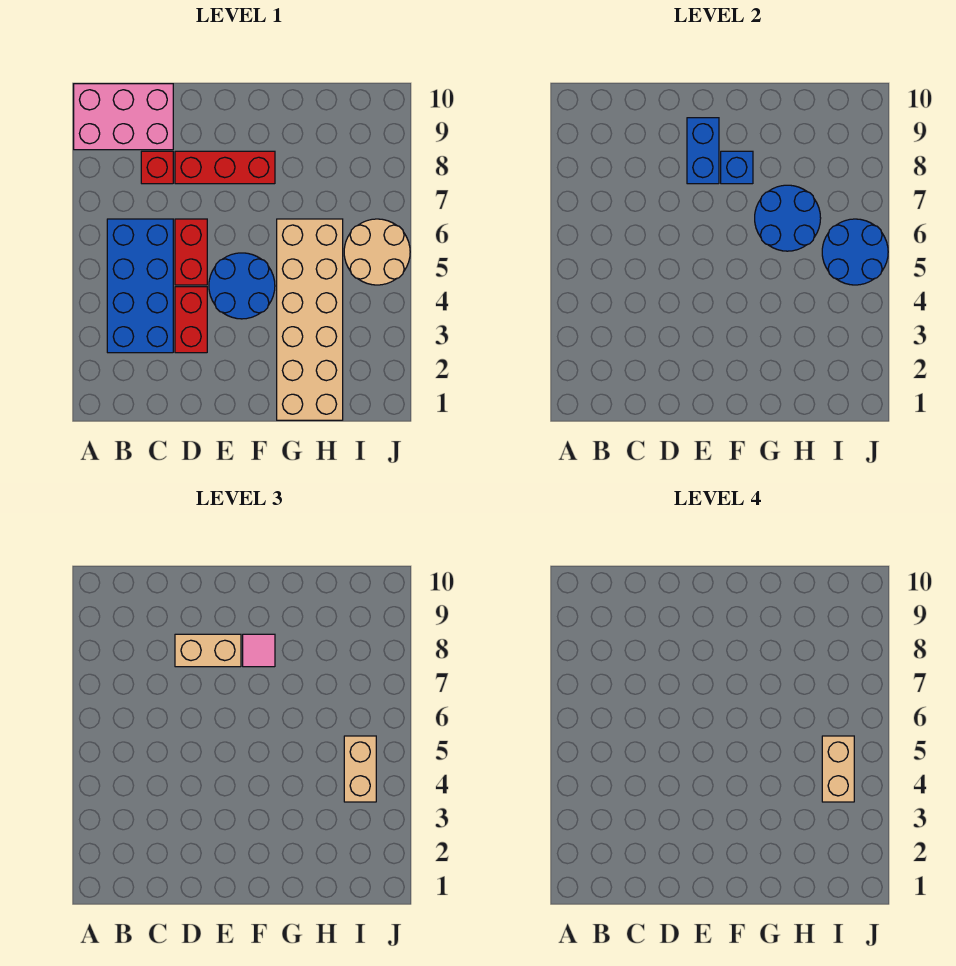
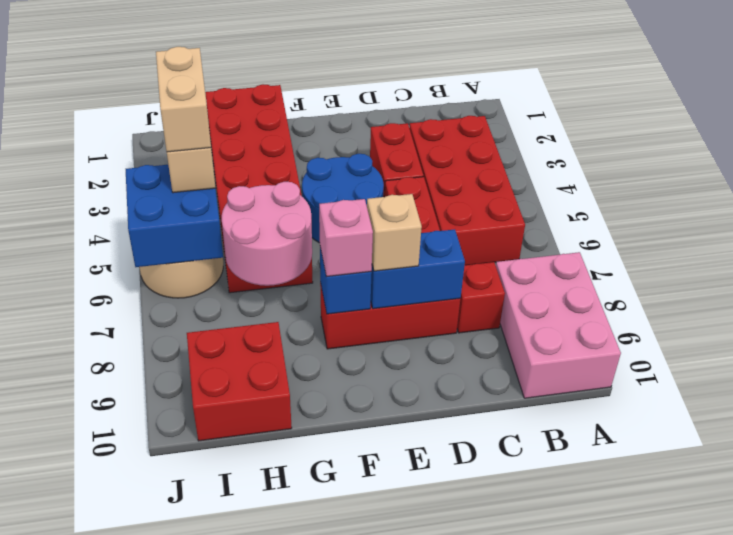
pink brick A9:C10 level 1 -> pink brick A8:B10 level 1
blue brick B3:C6 level 1 -> red brick B3:C6 level 1
tan brick D8:E8 level 3 -> tan brick E8 level 3
blue brick E8:E9 level 2 -> blue brick D8:E8 level 2
pink tile F8 level 3 -> pink brick F8 level 3
tan brick G1:H6 level 1 -> red brick G1:H6 level 1
blue round brick G6:H7 level 2 -> pink round brick G6:H7 level 2
none -> red brick H9:I10 level 1
blue round brick I5:J6 level 2 -> blue brick I5:J6 level 2

